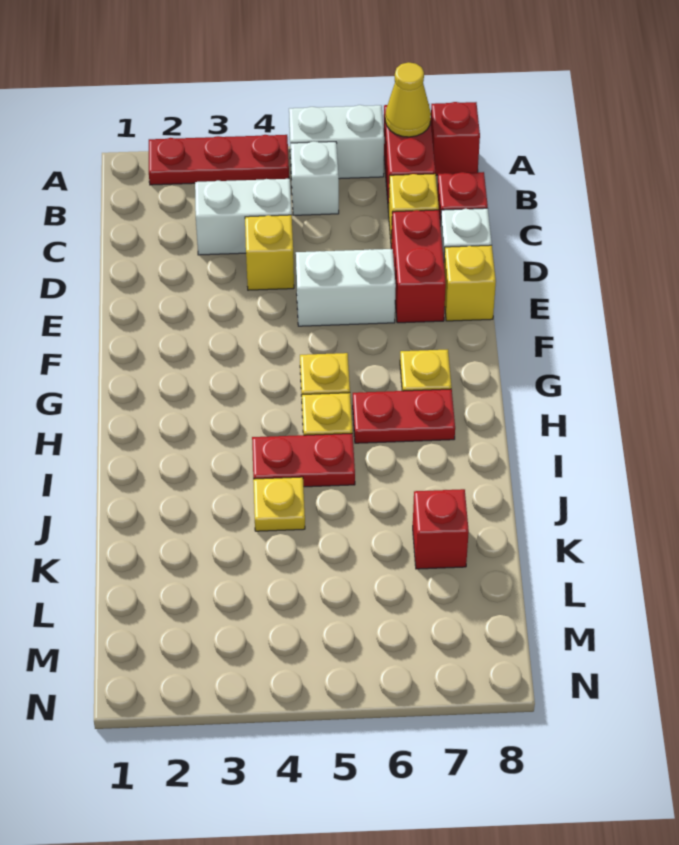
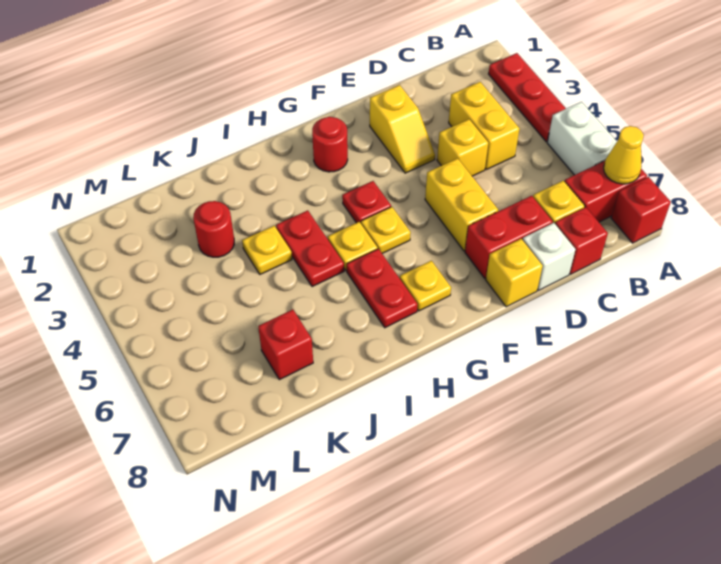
white brick B5 level 1 -> none
white brick C3:C4 level 1 -> yellow brick C3:C4 level 1
none -> yellow slope E2:E3 level 1 top 2
white brick E5:E6 level 1 -> yellow brick E5:E6 level 1
none -> red round brick G2 level 1
none -> red plate G4 level 1
none -> red round brick K3 level 1

